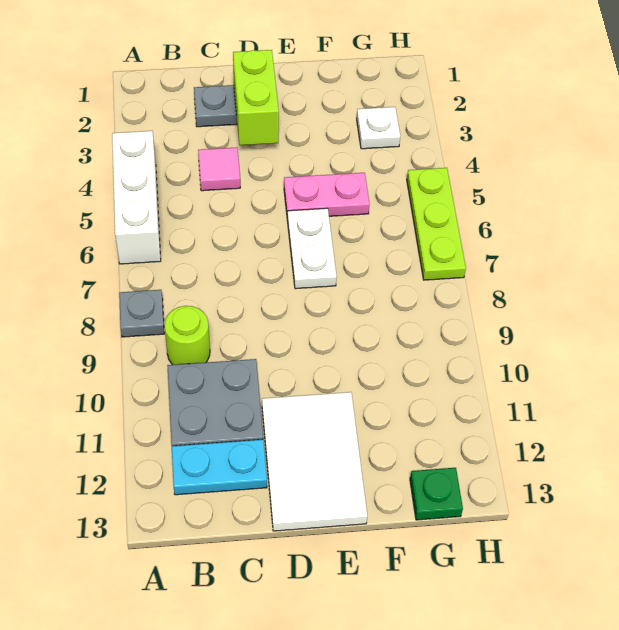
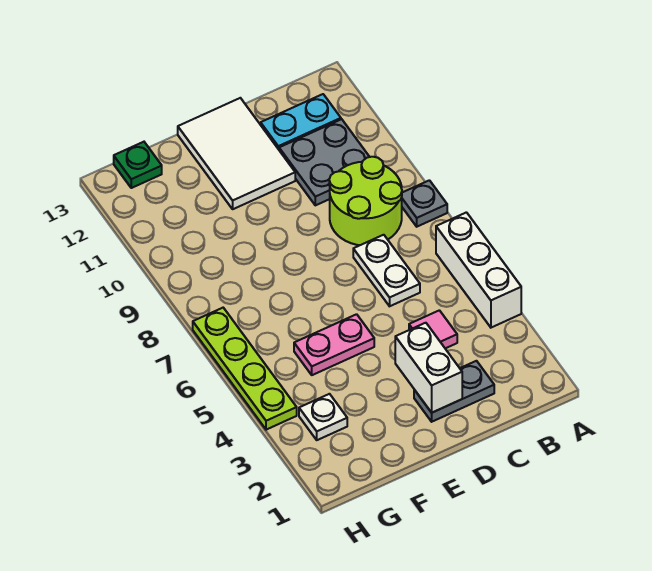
lime round brick B9 level 1 -> lime round brick B8:C9 level 1
lime brick D2:D3 level 2 -> white brick D2:D3 level 2
white plate E6:E7 level 1 -> white plate C6:C7 level 1
lime plate H5:H7 level 1 -> lime plate H4:H7 level 1

